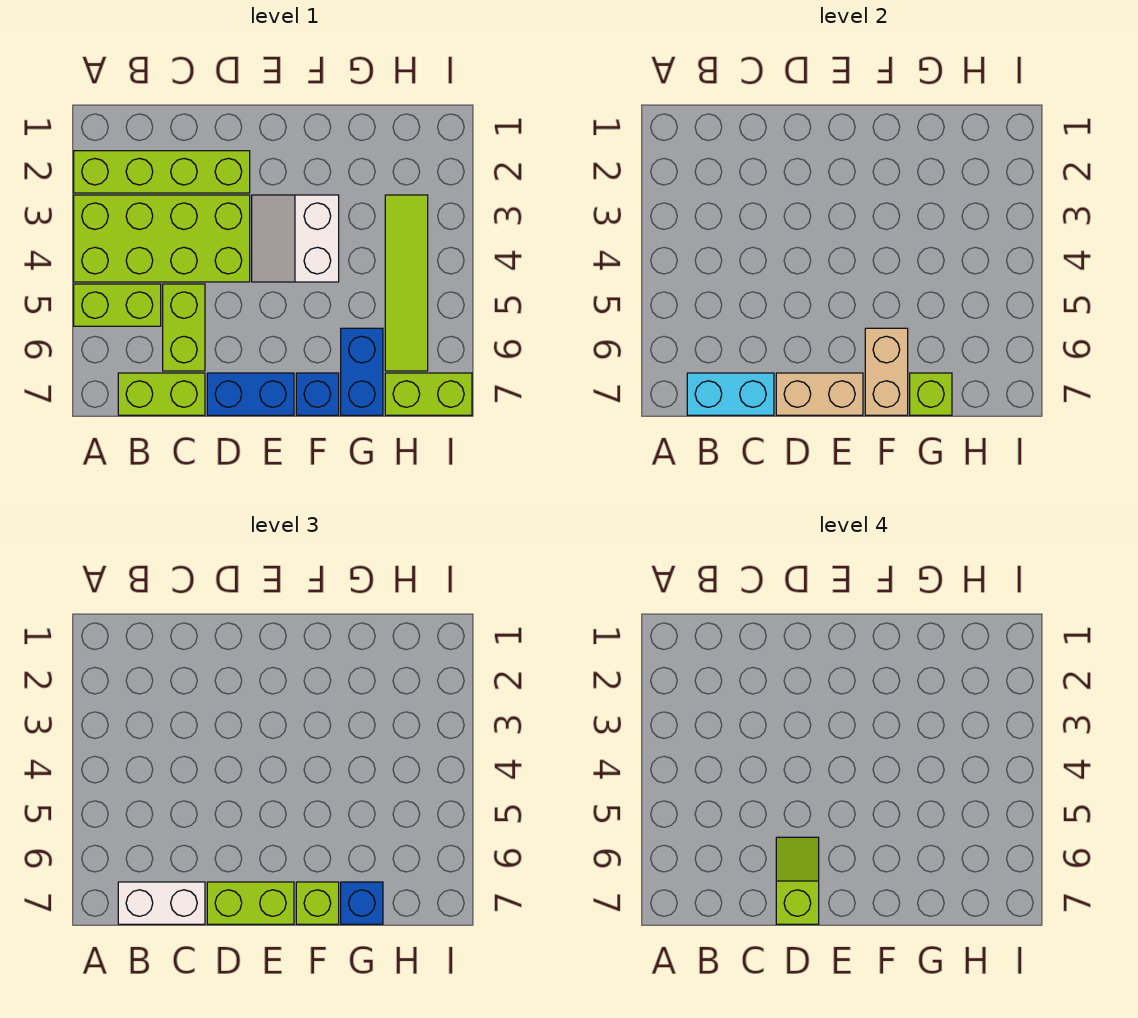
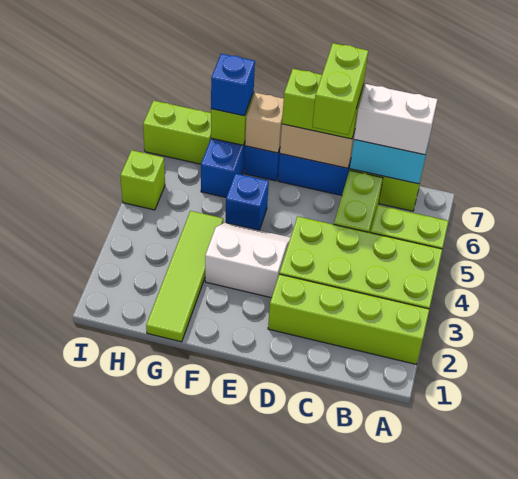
lime slope D6:D7 level 4 top 7 -> lime brick D6:D7 level 4
white slope E3:F4 level 1 top F -> white slope E3:F4 level 1 top 3
none -> blue brick F5 level 1
tan brick F6:F7 level 2 -> tan brick F7 level 2
lime brick F7 level 3 -> lime brick I5 level 1
lime tile H3:H6 level 1 -> lime tile G1:G4 level 1

